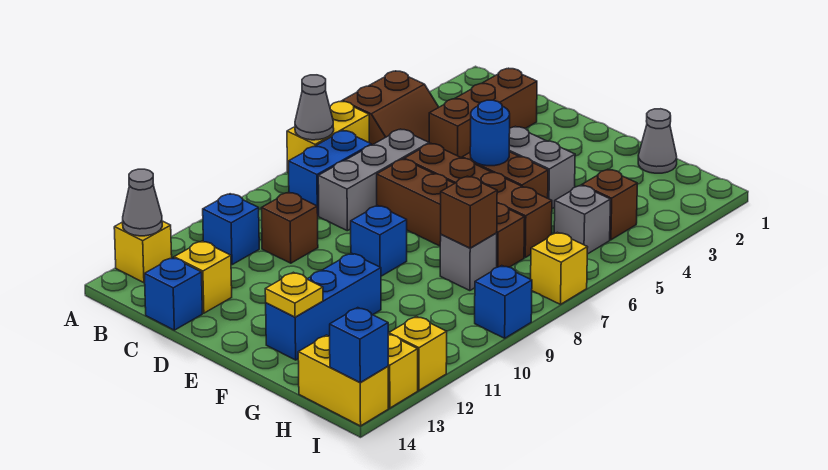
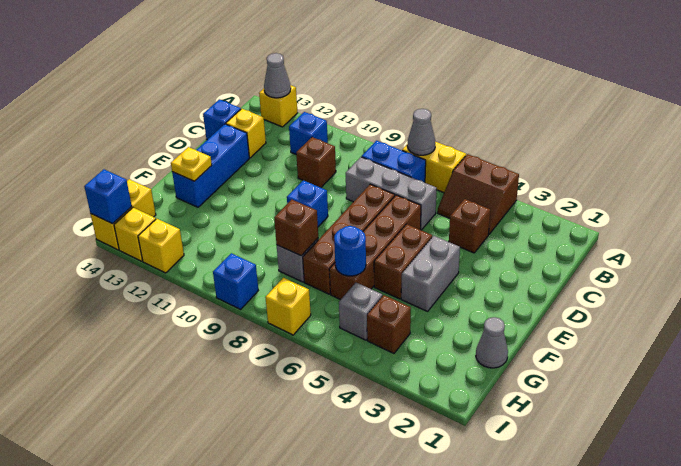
brown brick C2:C4 level 1 -> brown brick C4 level 1
blue round brick E5 level 2 -> blue round brick G6 level 2
blue brick F11:F13 level 1 -> blue brick D13:F13 level 1

